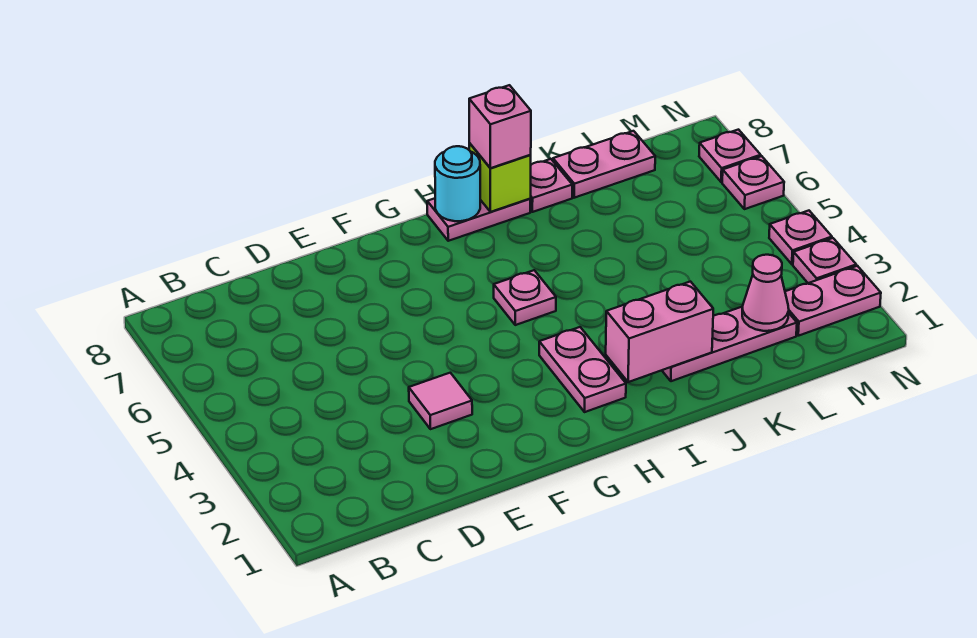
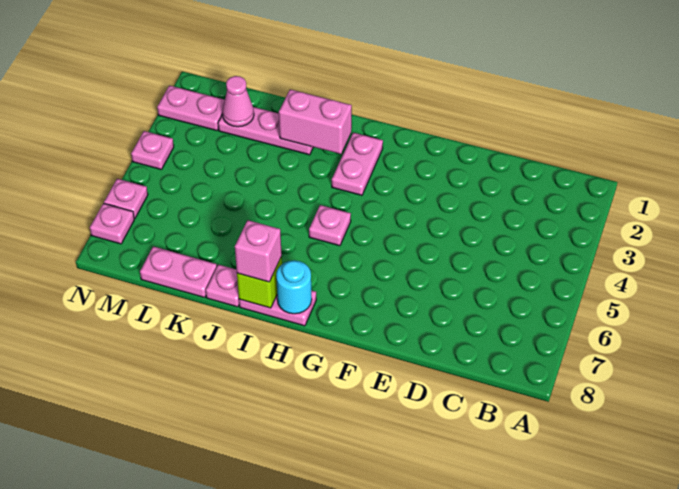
pink tile E3 level 1 -> none
pink plate N3 level 1 -> none

